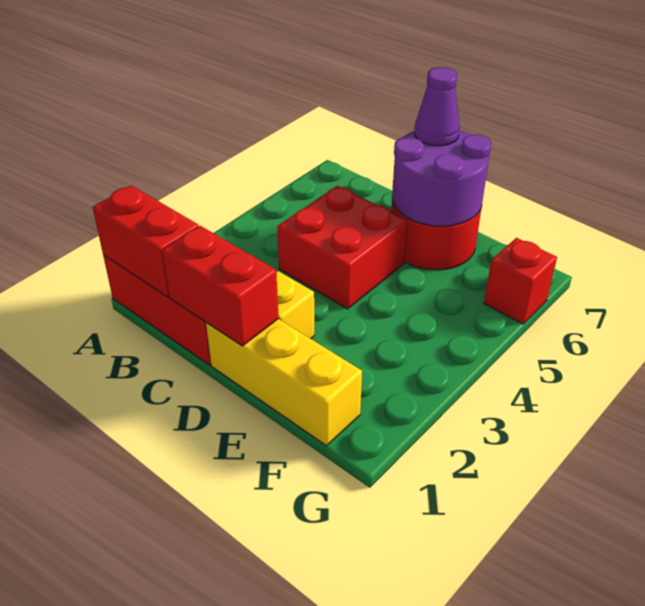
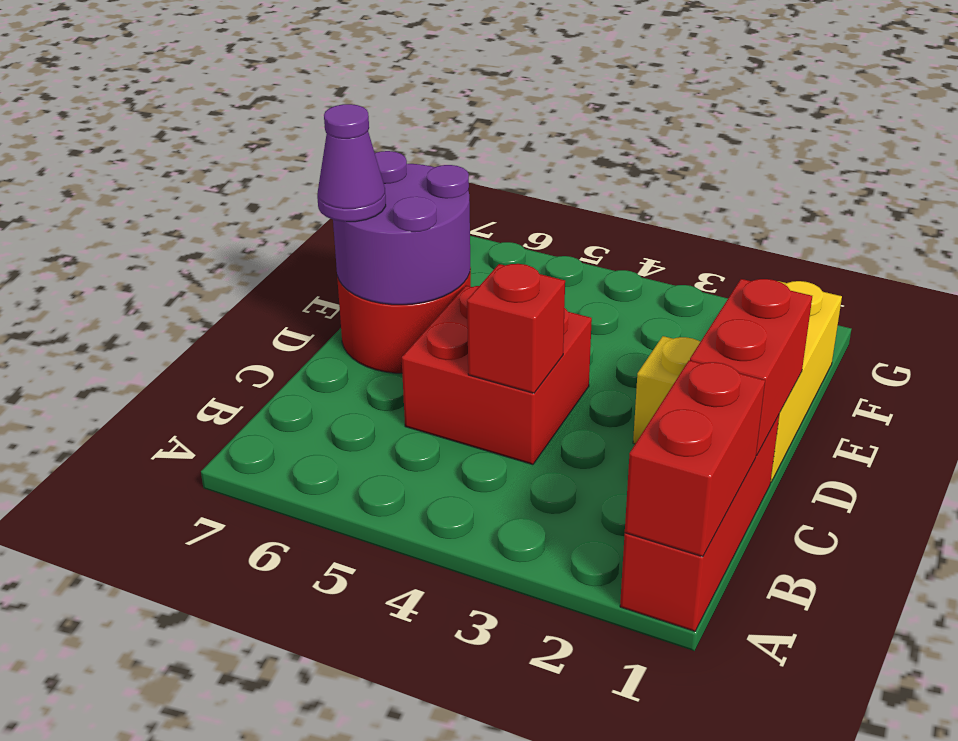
red brick G6 level 1 -> red brick C4 level 2

